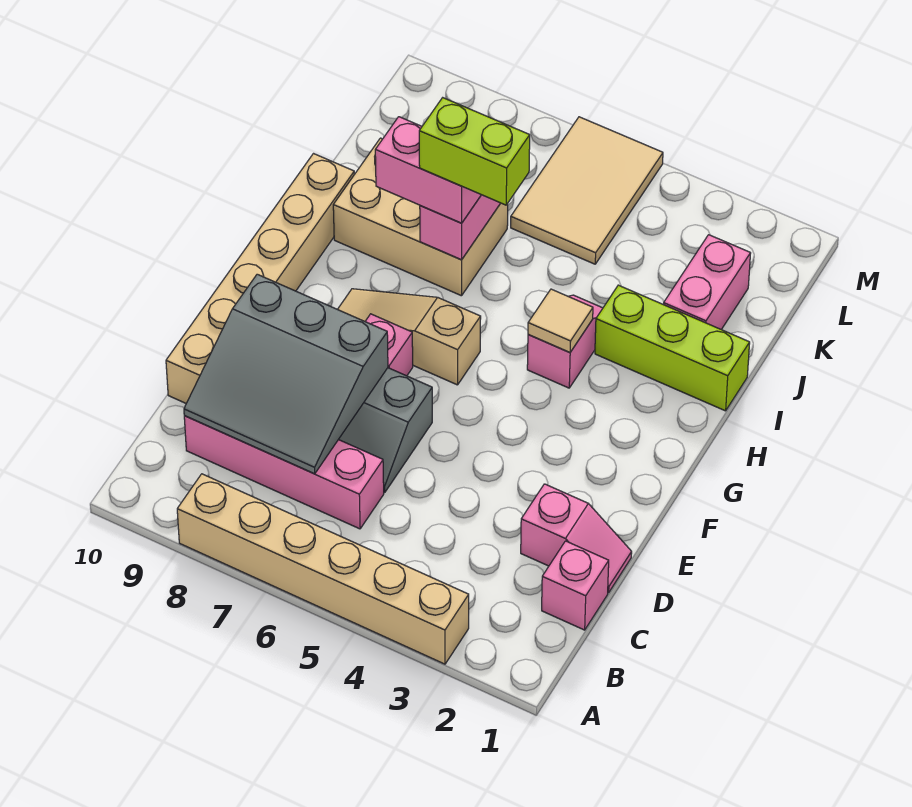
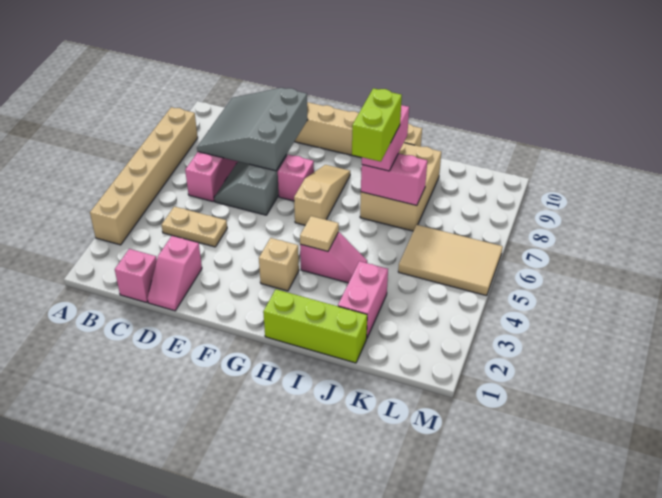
none -> tan plate C4:D4 level 1
none -> tan brick G3 level 1
lime brick I1:I3 level 1 -> lime brick H1:J1 level 1
pink brick J2:K2 level 1 -> pink brick J2:J3 level 1

